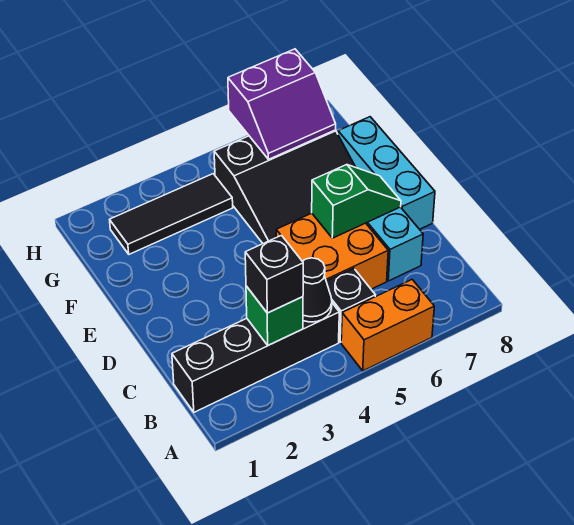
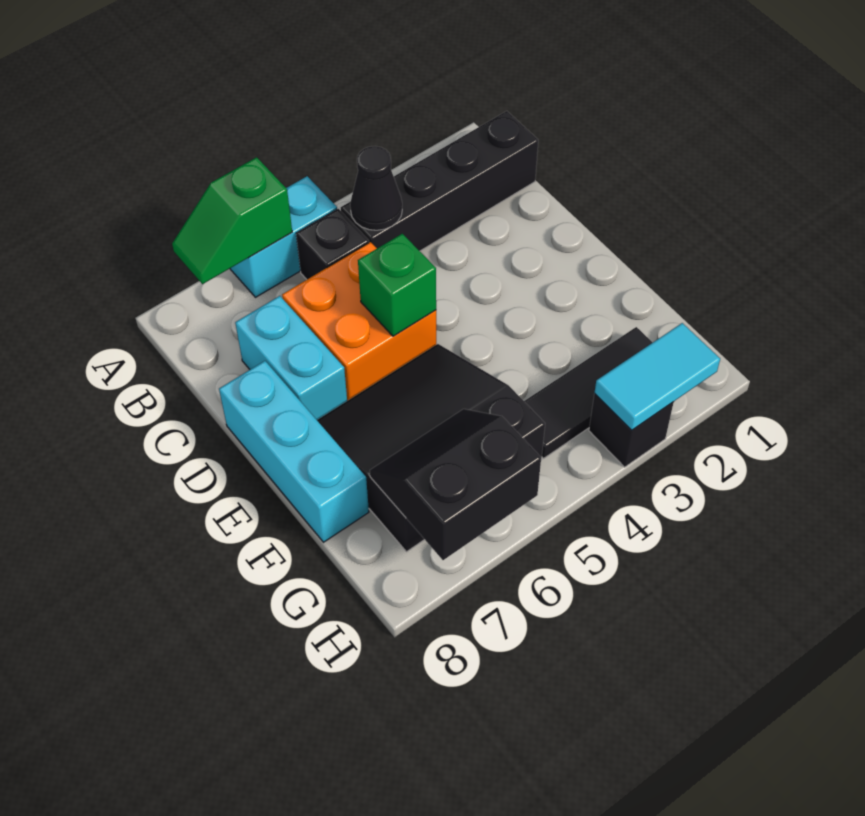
orange brick A5:A6 level 1 -> cyan brick A5:A6 level 1
green brick B3 level 2 -> green brick D5 level 2
black brick B3 level 3 -> black brick H3 level 1
green slope D6:D7 level 2 top 6 -> green slope A6:A7 level 2 top 6
purple slope G6:H7 level 2 top H -> black slope G6:H7 level 2 top H
none -> cyan tile H2:H3 level 2

